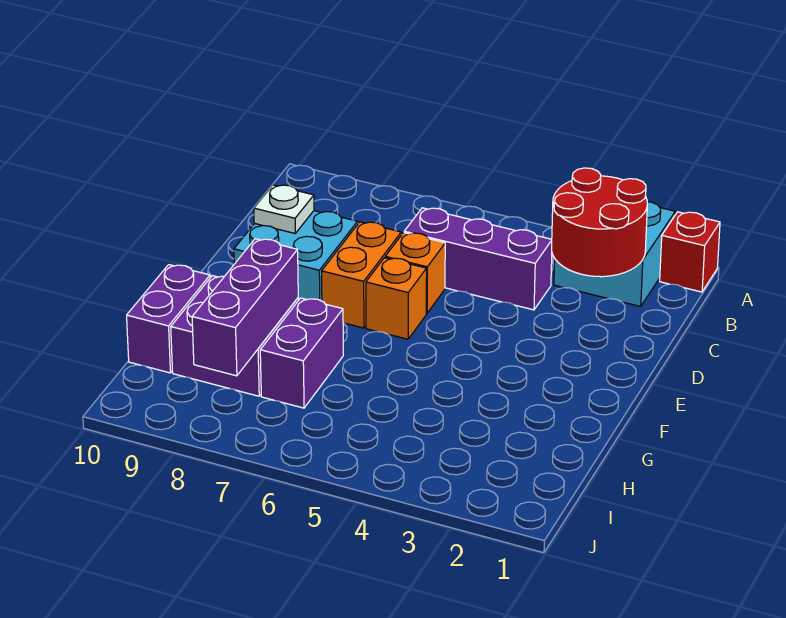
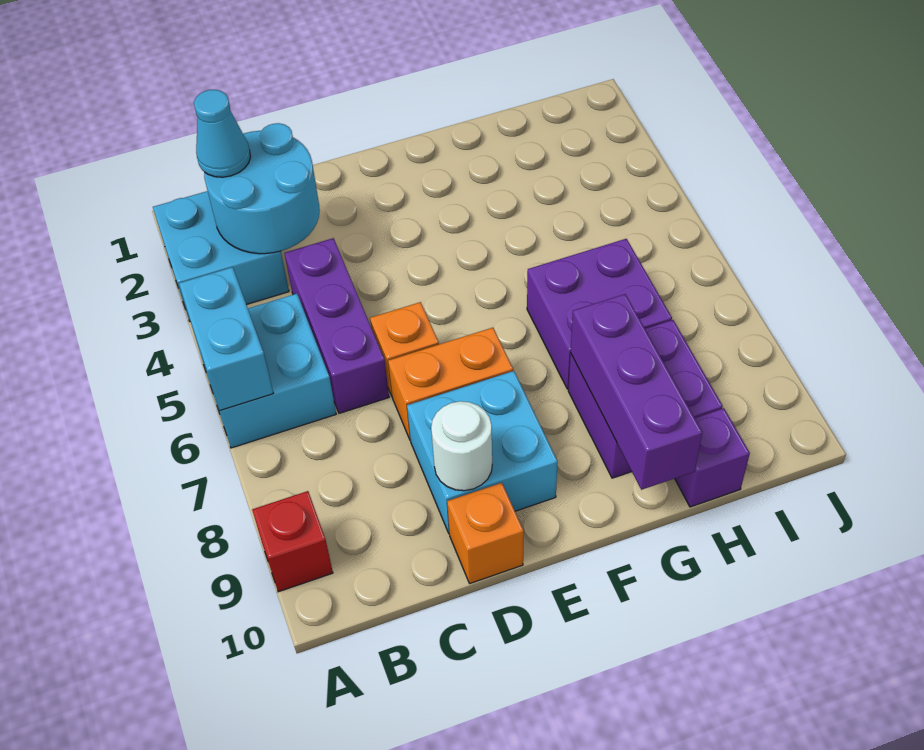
red brick A1 level 1 -> red brick A9 level 1
none -> cyan brick A5:B6 level 1
none -> cyan brick A5:A6 level 2
red round brick B2:C3 level 2 -> cyan round brick B2:C3 level 2
none -> cyan cone B2 level 3
white plate D9 level 2 -> white round brick D9 level 2
orange brick E6 level 1 -> orange brick D10 level 1
purple brick G7:H7 level 1 -> purple brick G6:H7 level 1
purple brick G8:I8 level 2 -> purple brick G8:G10 level 2
purple brick G10:H10 level 1 -> purple brick H10 level 1

